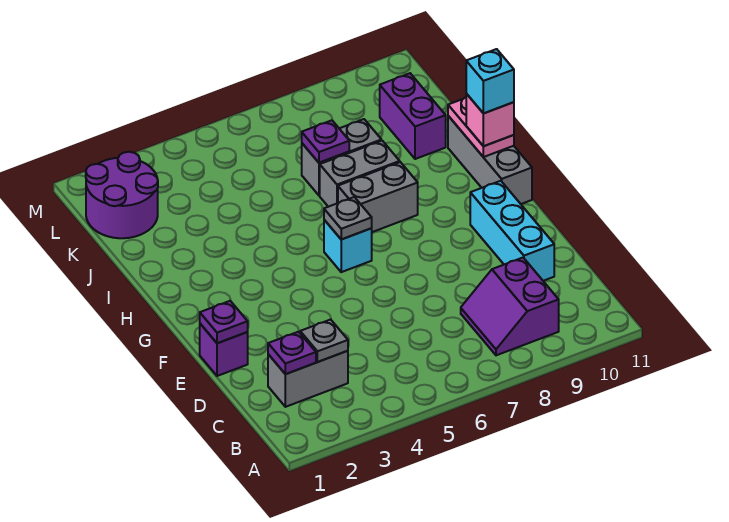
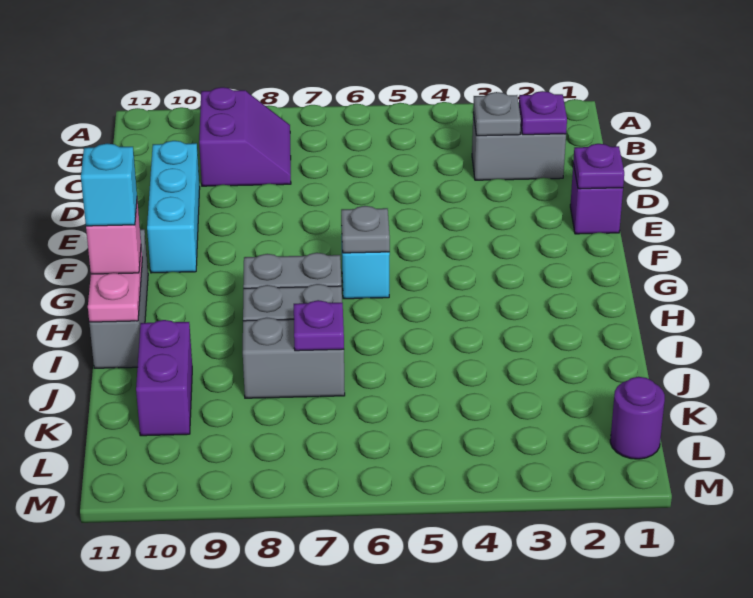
purple round brick K1:L2 level 1 -> purple round brick L1 level 1

